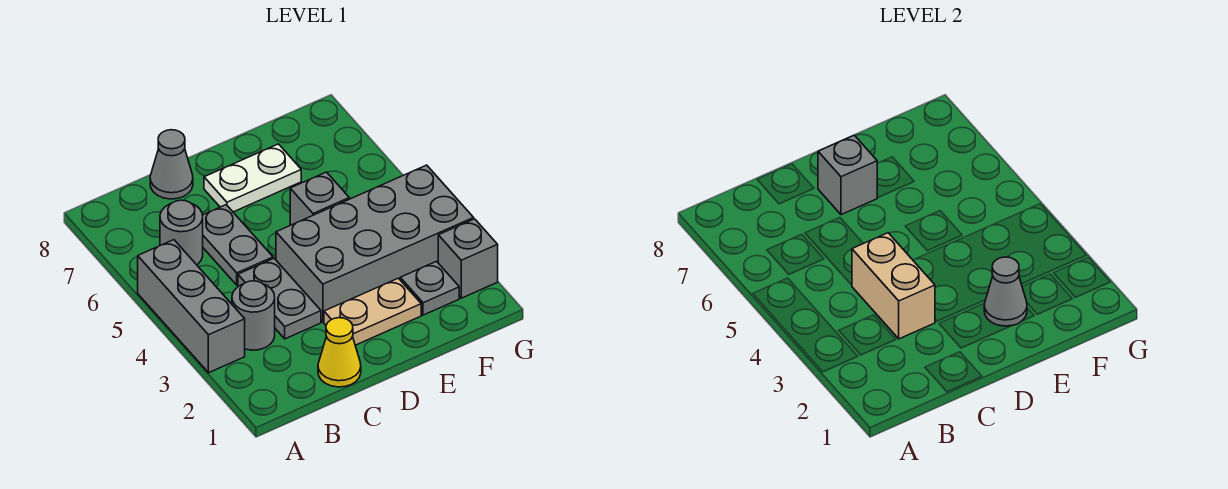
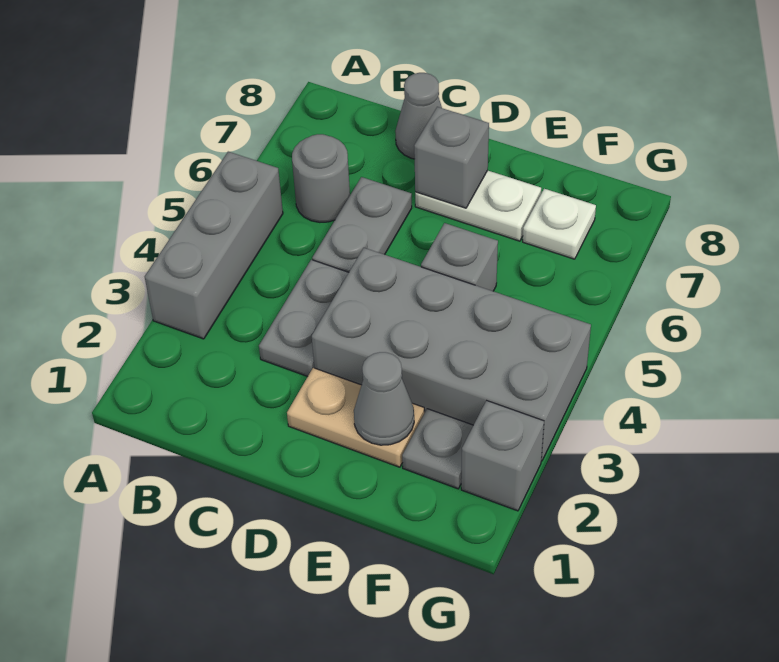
grey round brick B3 level 1 -> none
yellow cone C1 level 1 -> none
tan brick C3:C4 level 2 -> none
none -> white plate F7 level 1

